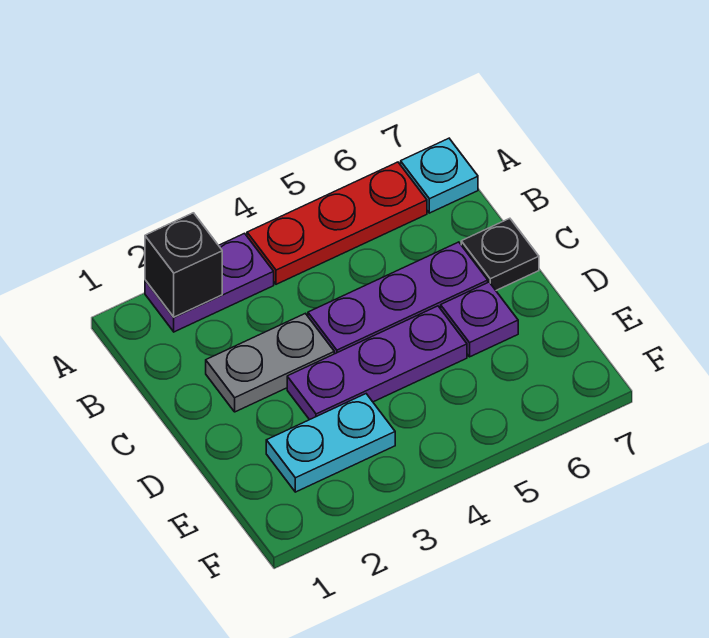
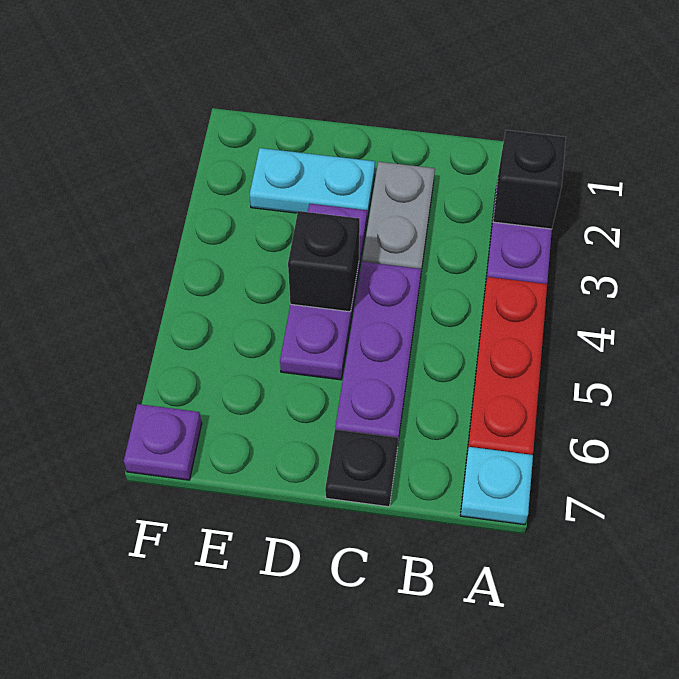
none -> black brick D4 level 2
purple plate D6 level 1 -> purple plate F7 level 1
cyan plate E2:E3 level 1 -> cyan plate D2:E2 level 1

